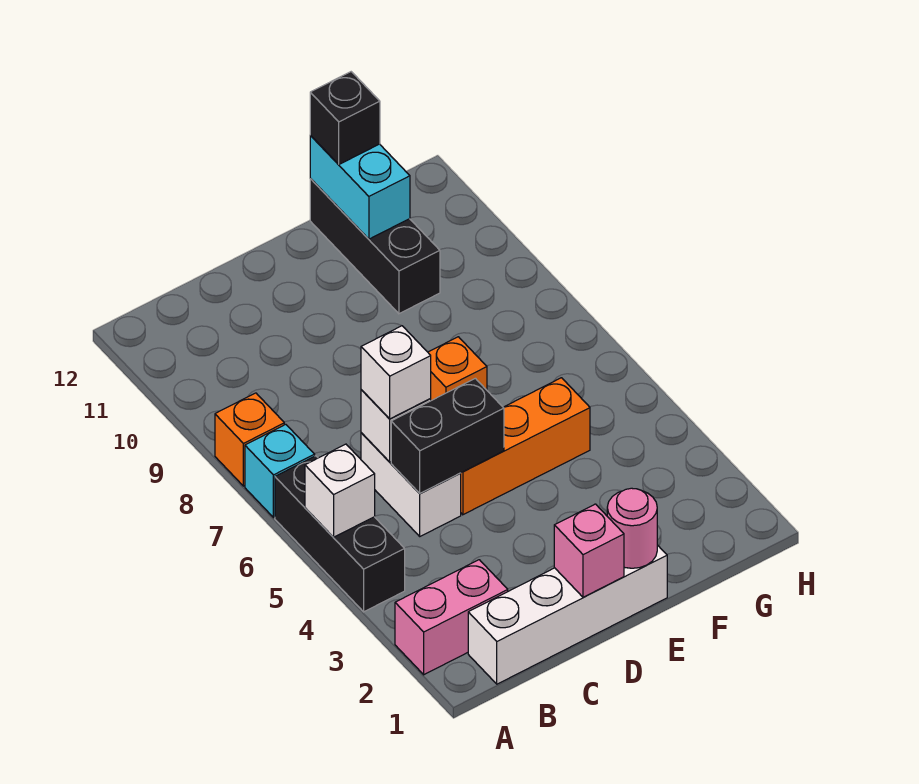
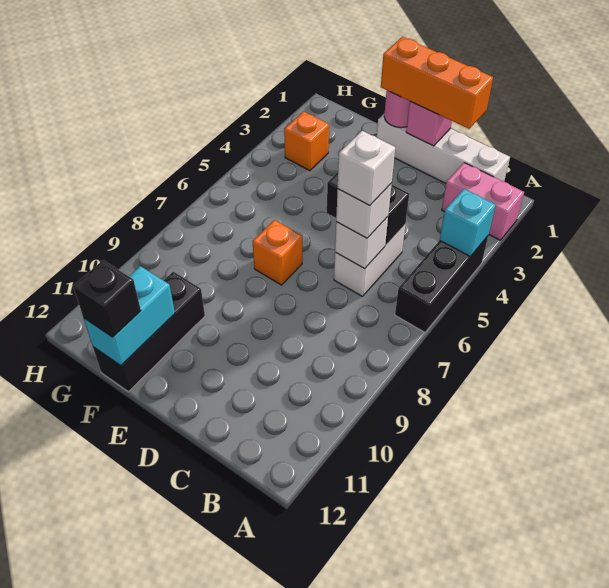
white brick A5 level 2 -> white brick C6 level 4
cyan brick A7 level 1 -> cyan brick A4 level 2
orange brick A8 level 1 -> orange brick G3 level 1
orange brick D5:F5 level 1 -> orange brick C1:E1 level 3

